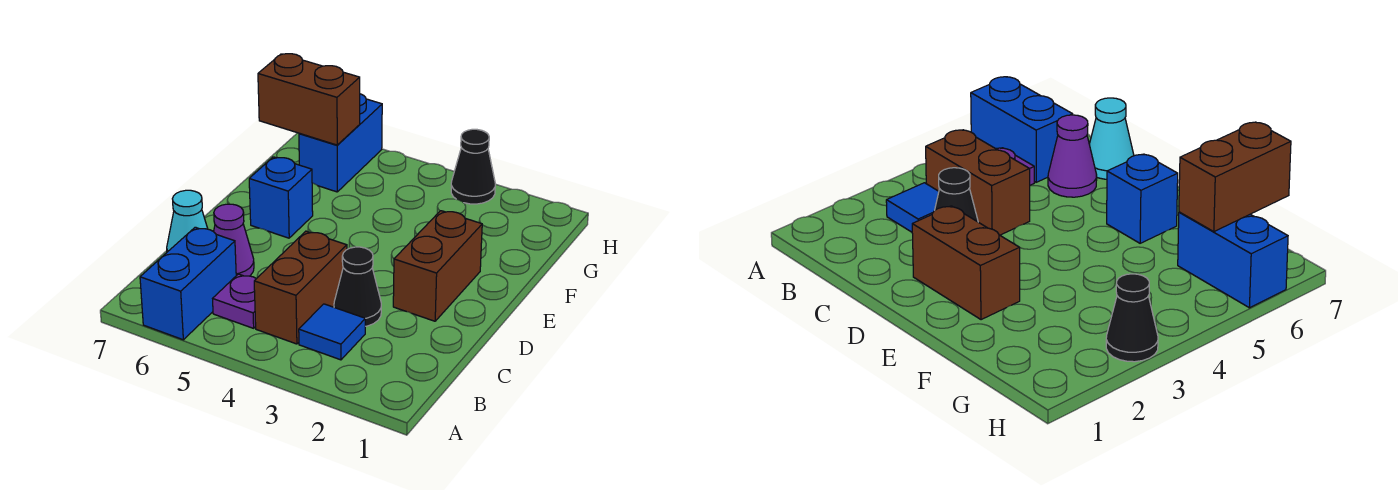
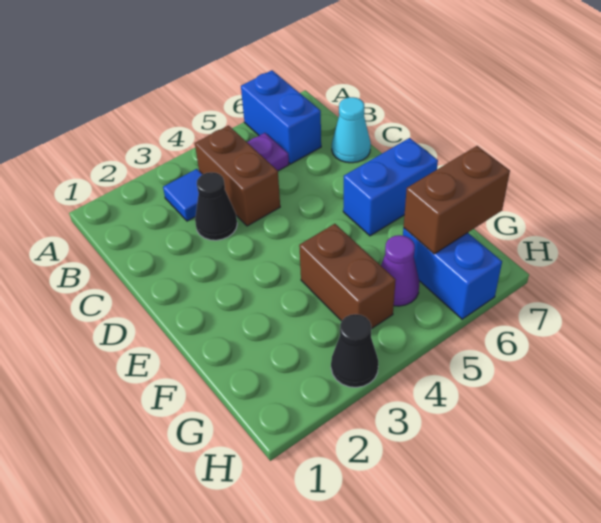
purple cone C6 level 1 -> purple cone G5 level 1
brown brick D2:E2 level 1 -> brown brick F4:G4 level 1
blue brick E6 level 1 -> blue brick E6:E7 level 1

